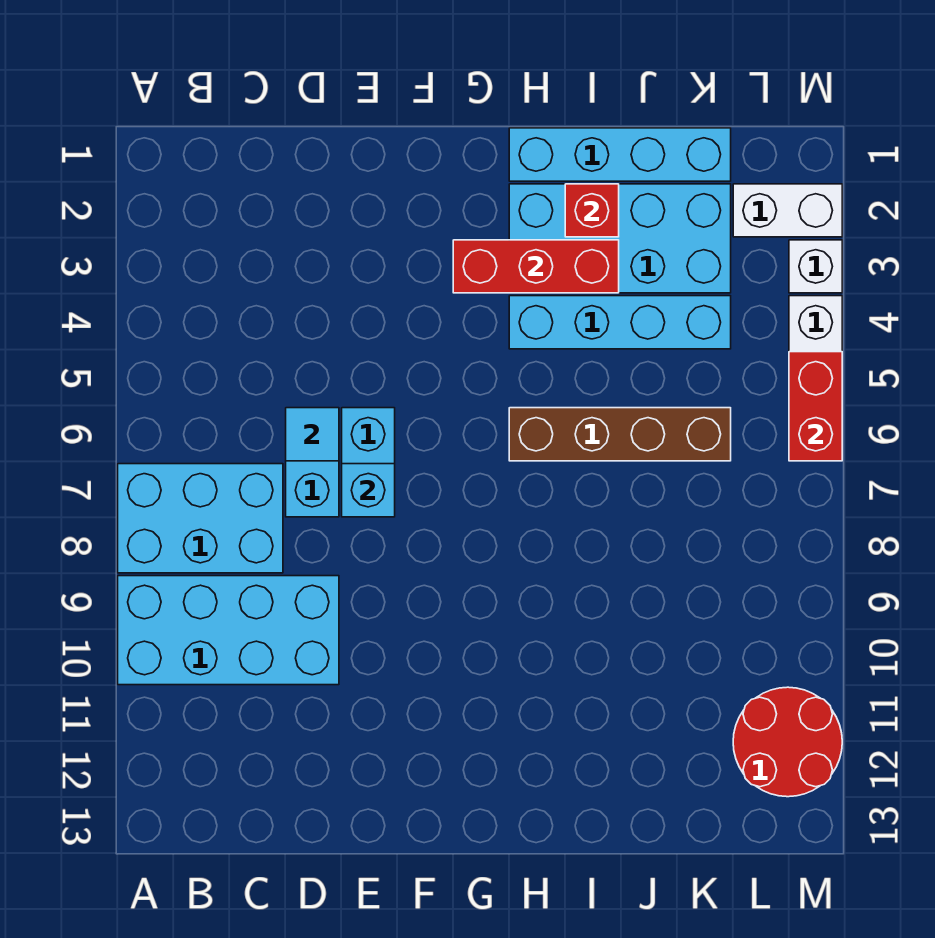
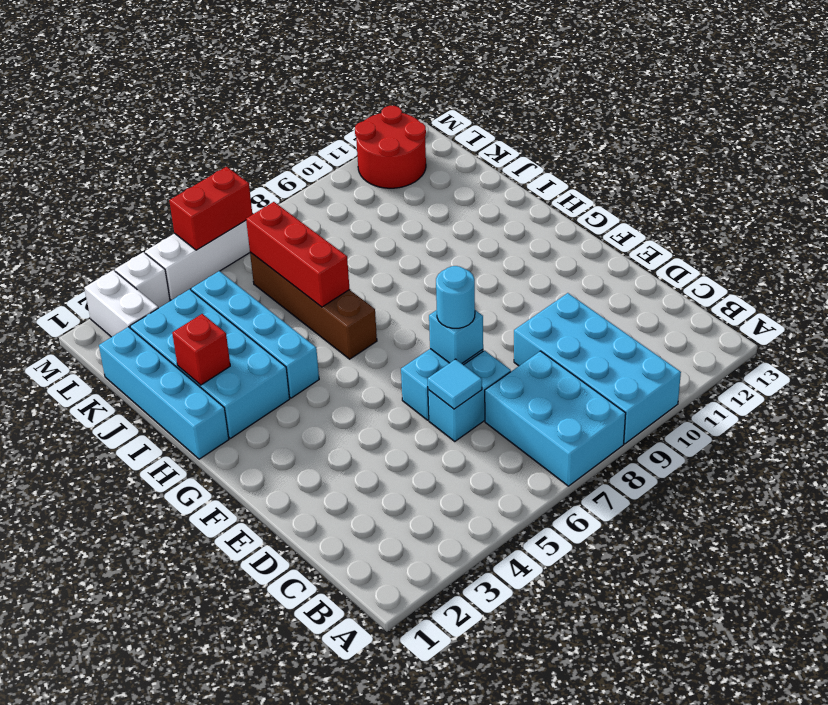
none -> cyan round brick E7 level 3
red brick G3:I3 level 2 -> red brick I6:K6 level 2

